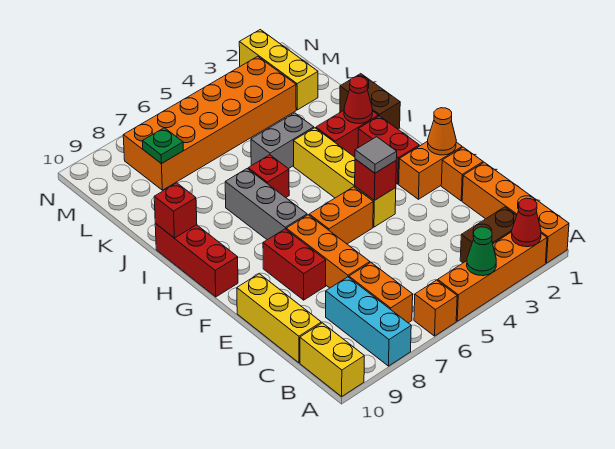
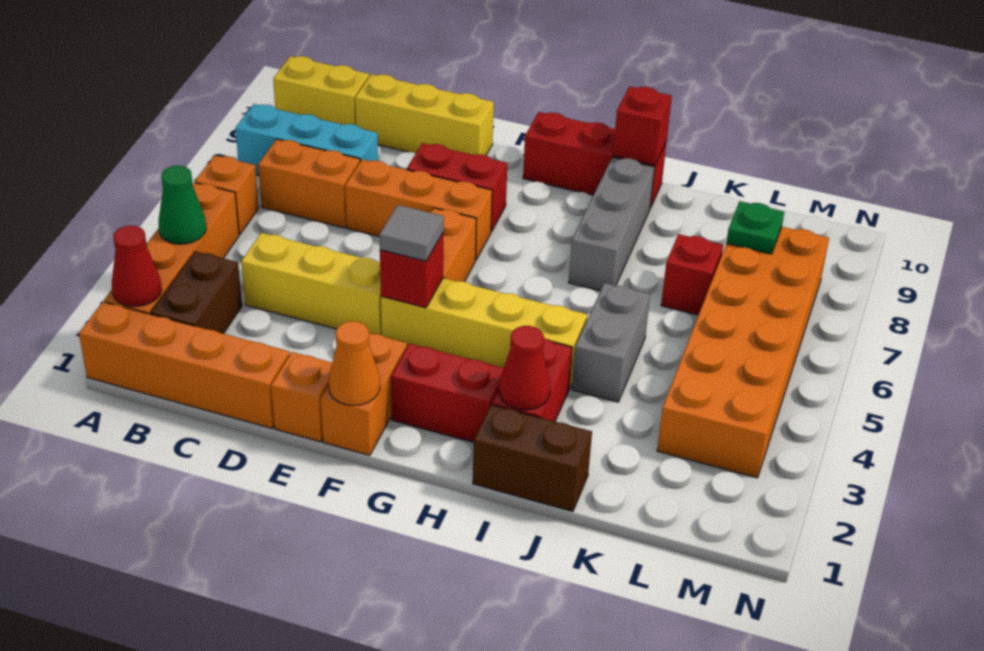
grey brick G7:I7 level 1 -> grey brick I7:I9 level 1
red brick I6 level 1 -> red brick K7 level 1
yellow brick L2:N2 level 1 -> yellow brick C4:E4 level 1

